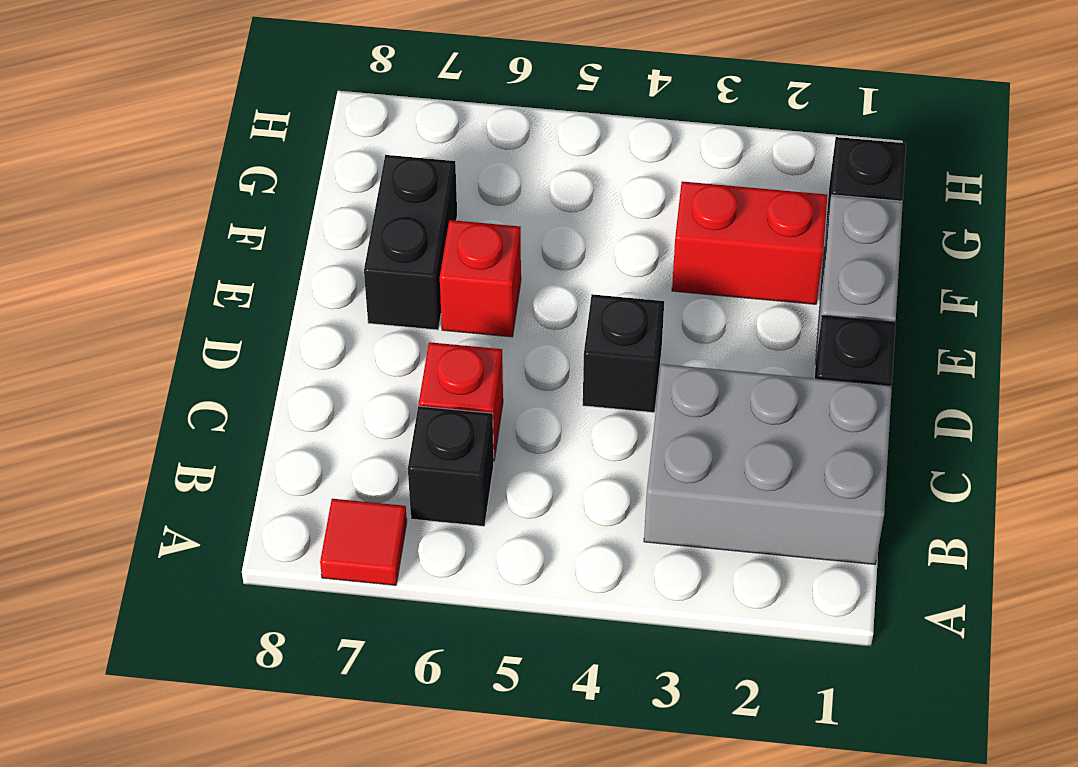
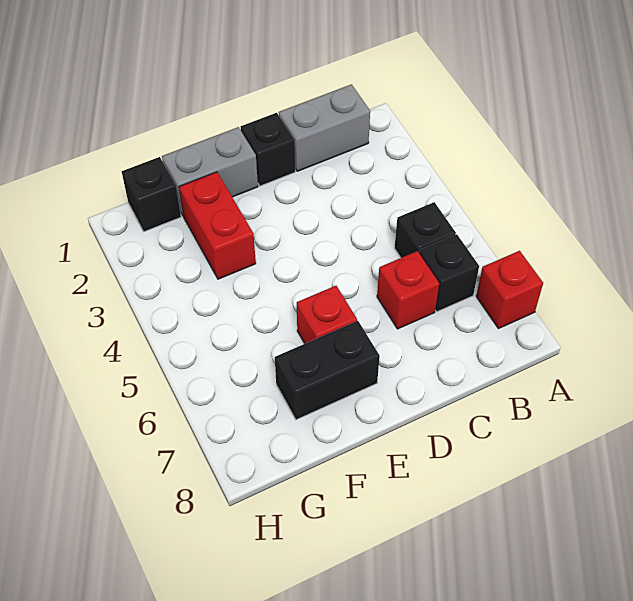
red tile A7 level 1 -> red brick A7 level 1
grey brick B1:C3 level 1 -> grey brick B1:C1 level 1
black brick D4 level 1 -> black brick B5 level 1

